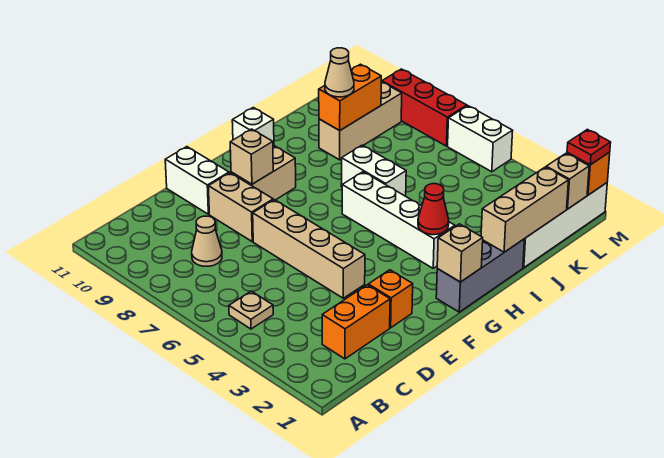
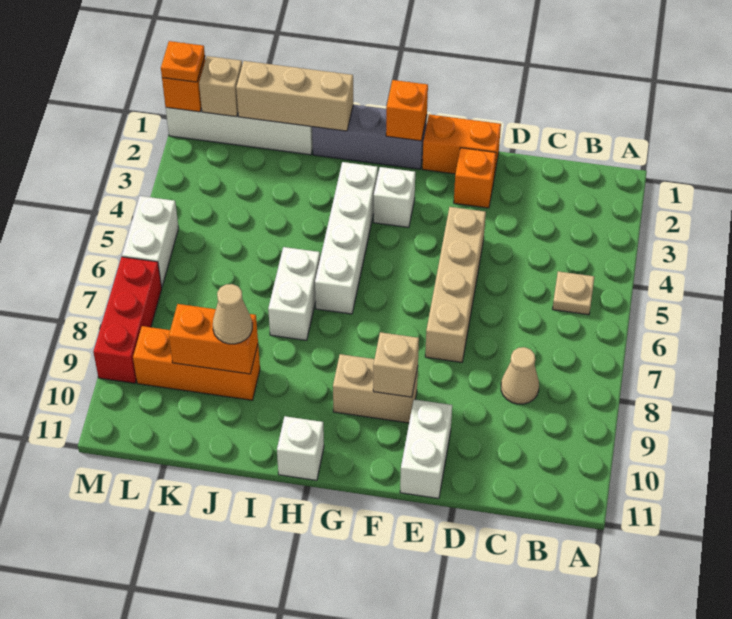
orange brick C2:D2 level 1 -> orange brick E1:F1 level 1
tan brick E8:E9 level 1 -> none
tan brick G1 level 2 -> orange brick G1 level 2
none -> white brick G3 level 1
red cone H3 level 2 -> none
tan brick J9:L9 level 1 -> orange brick J9:L9 level 1
red plate M1 level 3 -> orange plate M1 level 3

